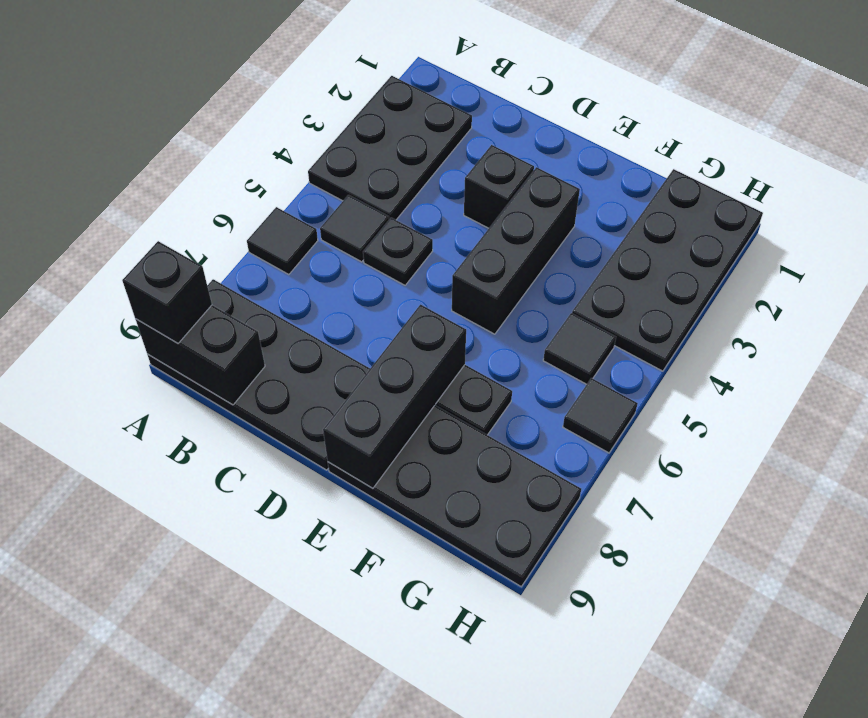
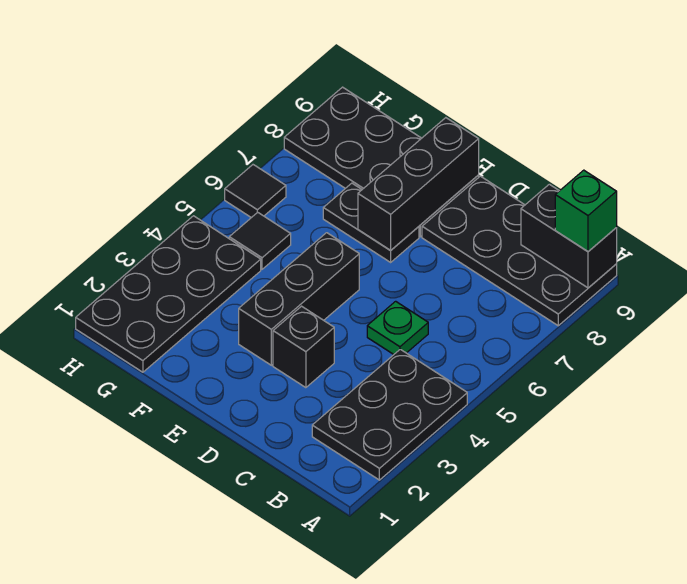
black tile A6 level 1 -> none
black brick A9 level 3 -> green brick A9 level 3
black tile B5 level 1 -> none
black plate C5 level 1 -> green plate C5 level 1

